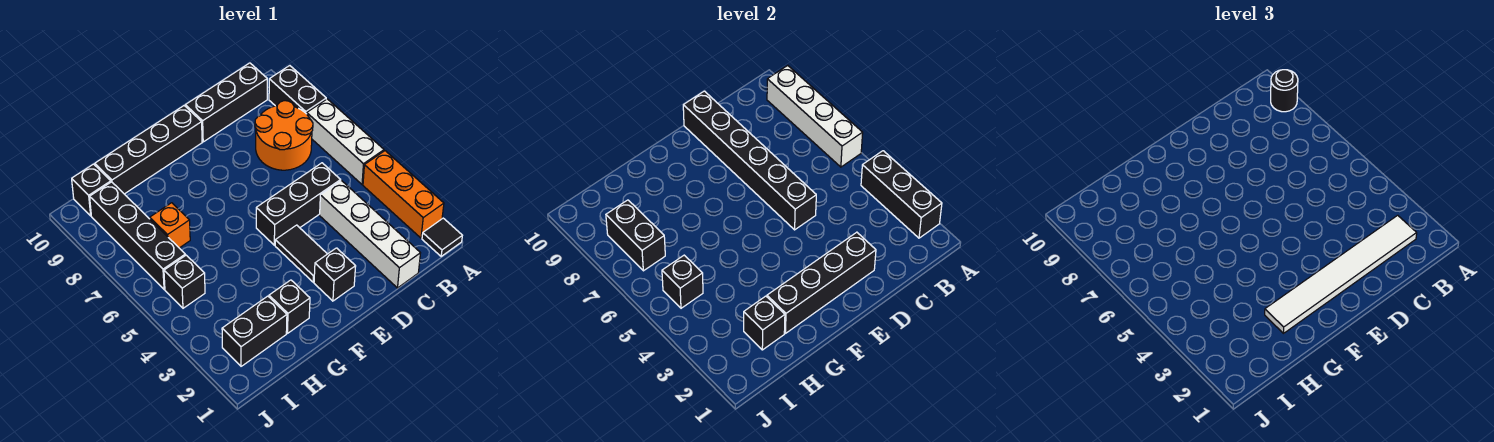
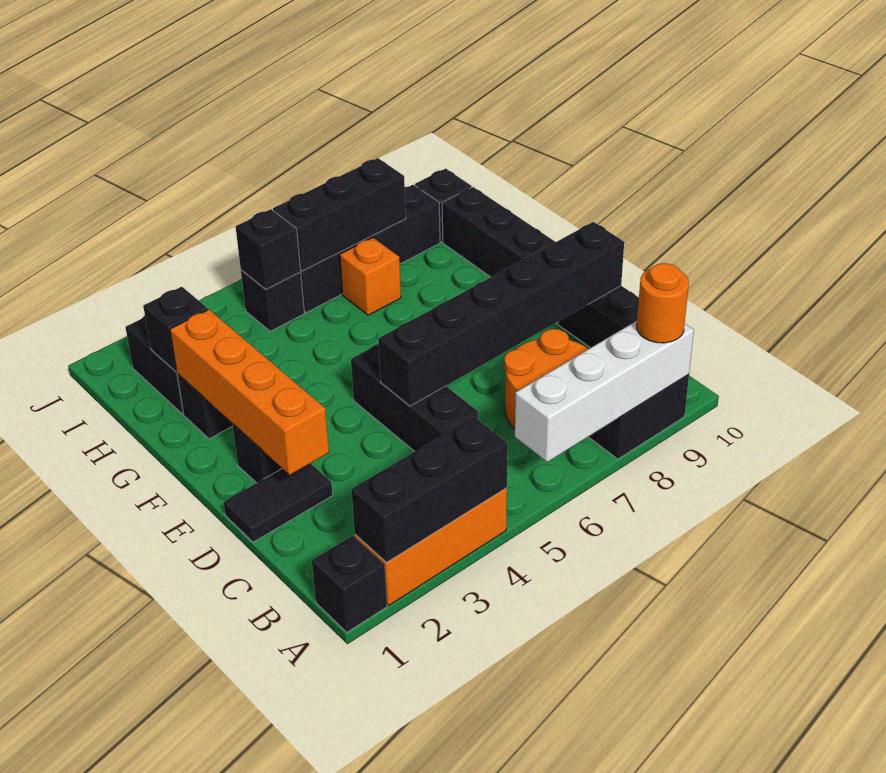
black tile A1 level 1 -> black brick A1 level 1
white brick A5:A7 level 1 -> none
black round brick A9 level 3 -> orange round brick A9 level 3
white tile B2:G2 level 3 -> none
white brick C1:C4 level 1 -> none
black brick D2:G2 level 2 -> orange brick D2:G2 level 2
black tile E3:E4 level 1 -> black tile D1:D2 level 1
black brick I7:I8 level 2 -> black brick I6:I8 level 2

